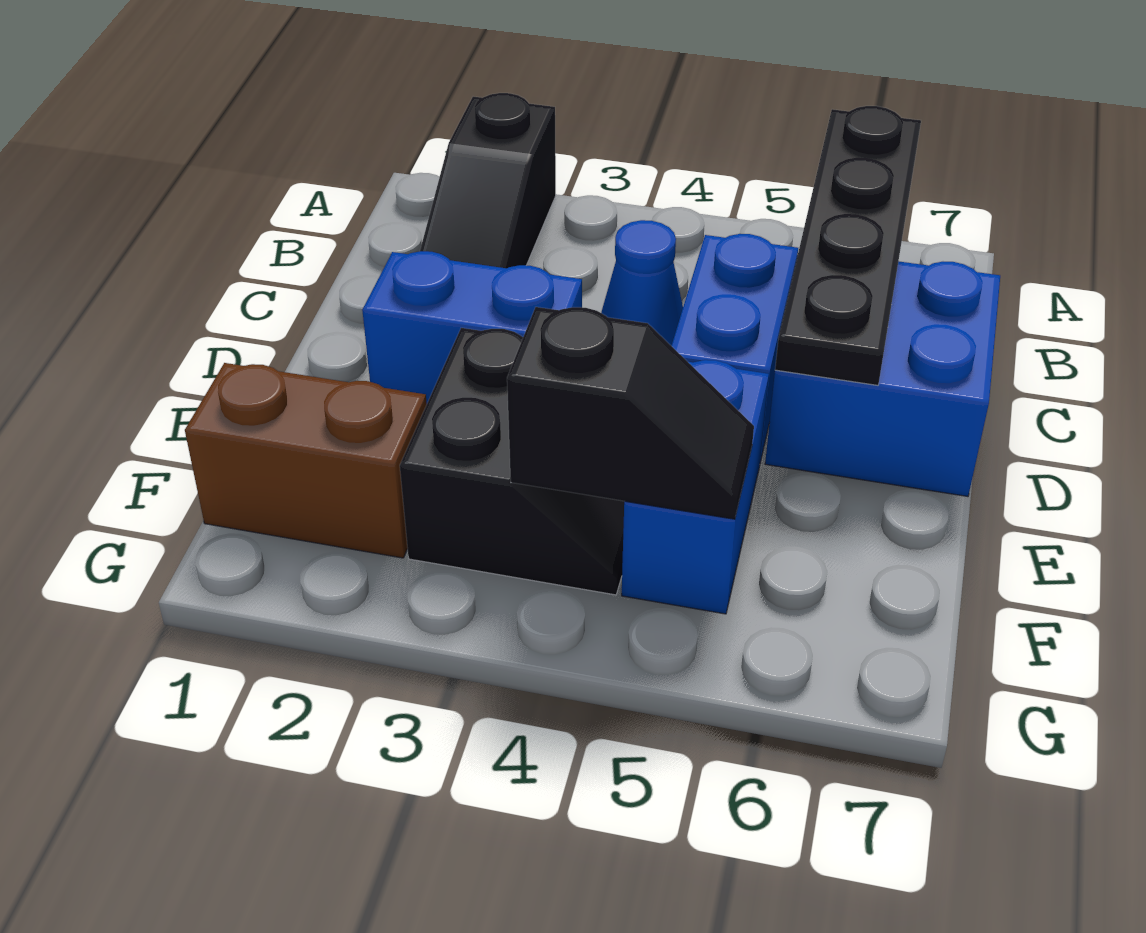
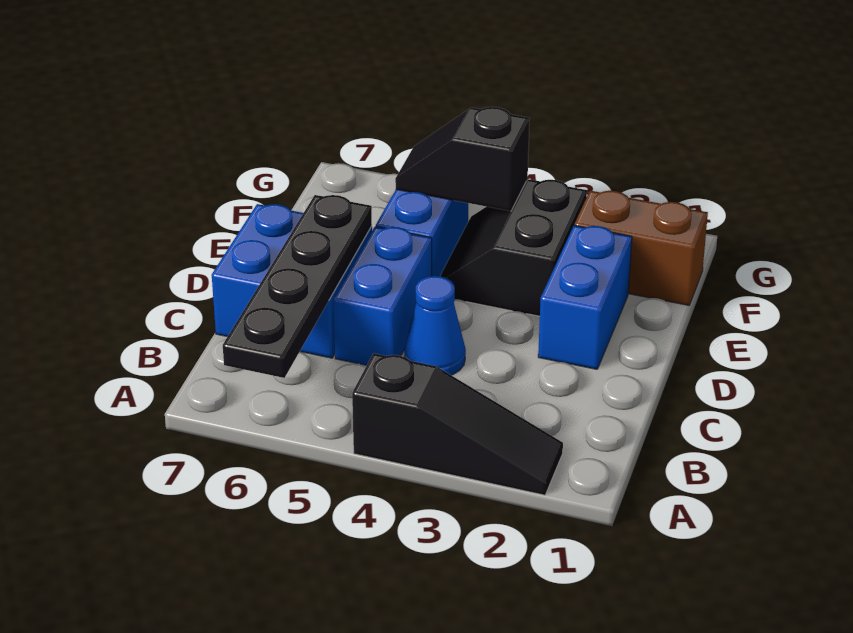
black slope A2:C2 level 1 top A -> black slope A2:A4 level 1 top 4
blue brick D2:D3 level 1 -> blue brick D2:E2 level 1

